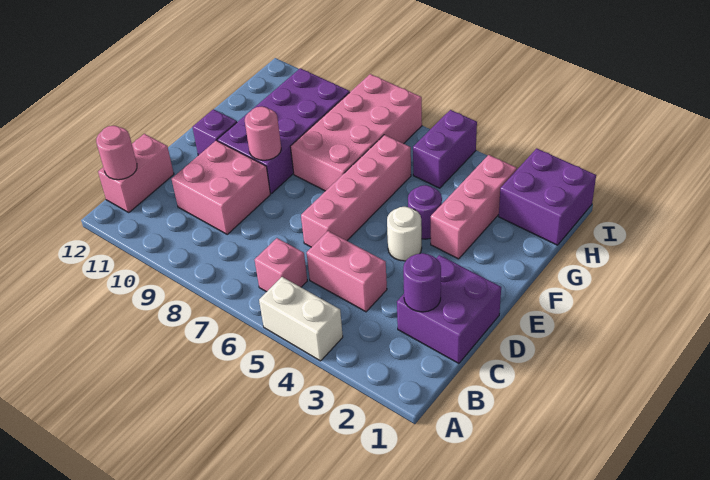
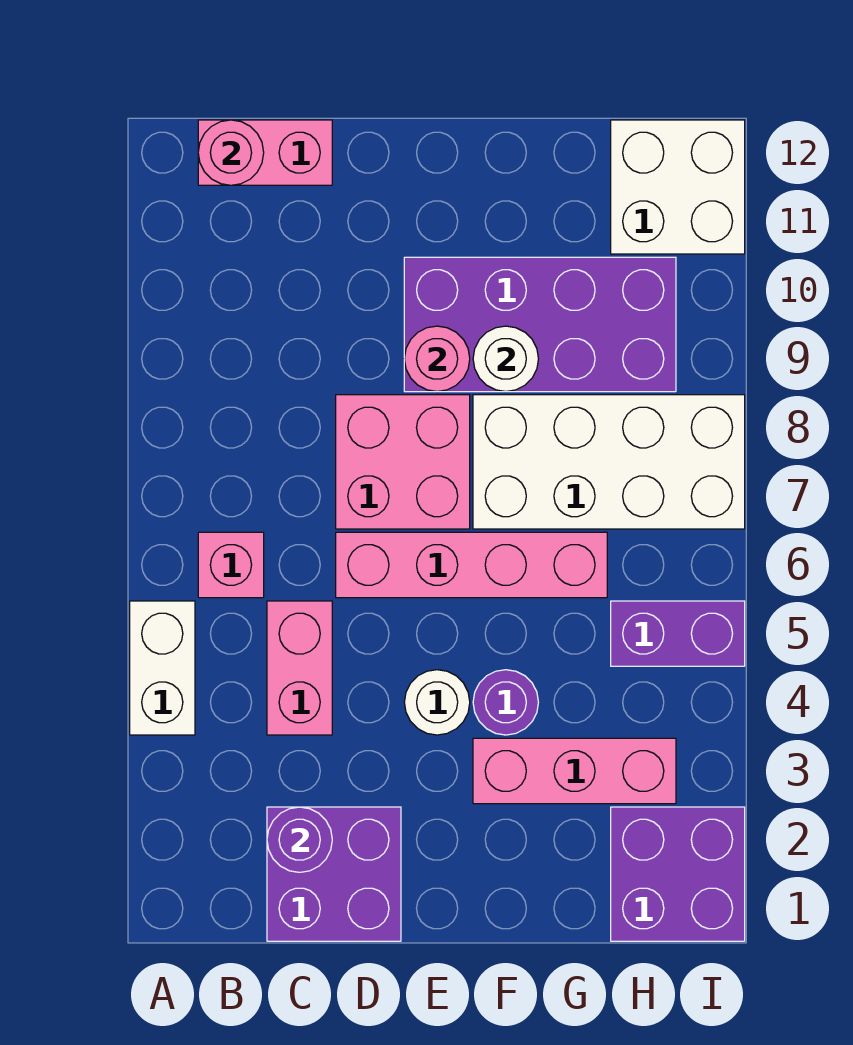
pink brick C9:D10 level 1 -> pink brick D7:E8 level 1
purple brick E11 level 1 -> none
pink brick F7:I8 level 1 -> white brick F7:I8 level 1
none -> white round brick F9 level 2
none -> white brick H11:I12 level 1

